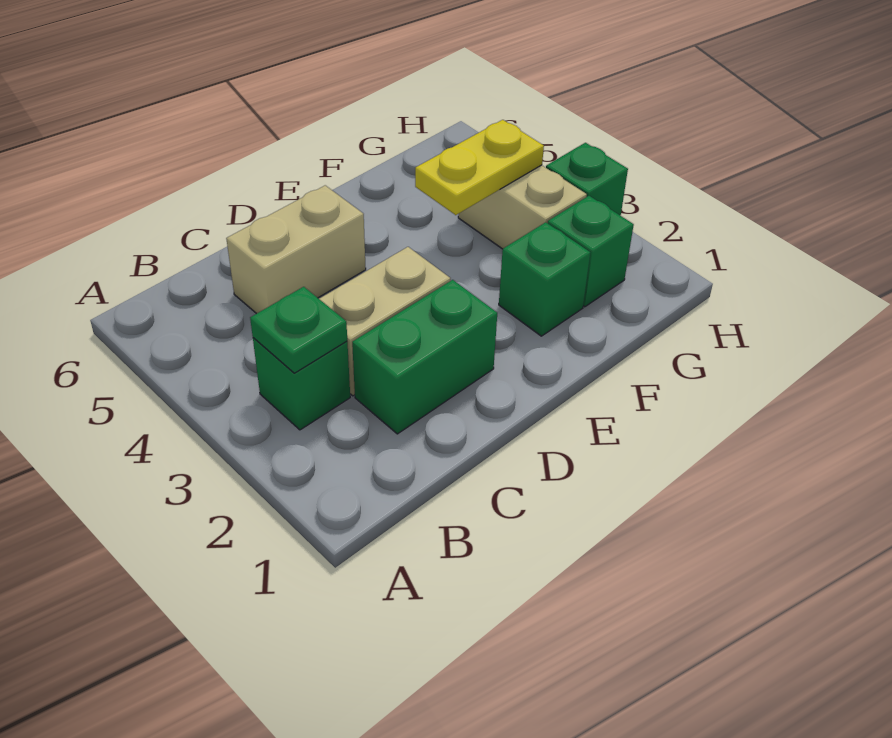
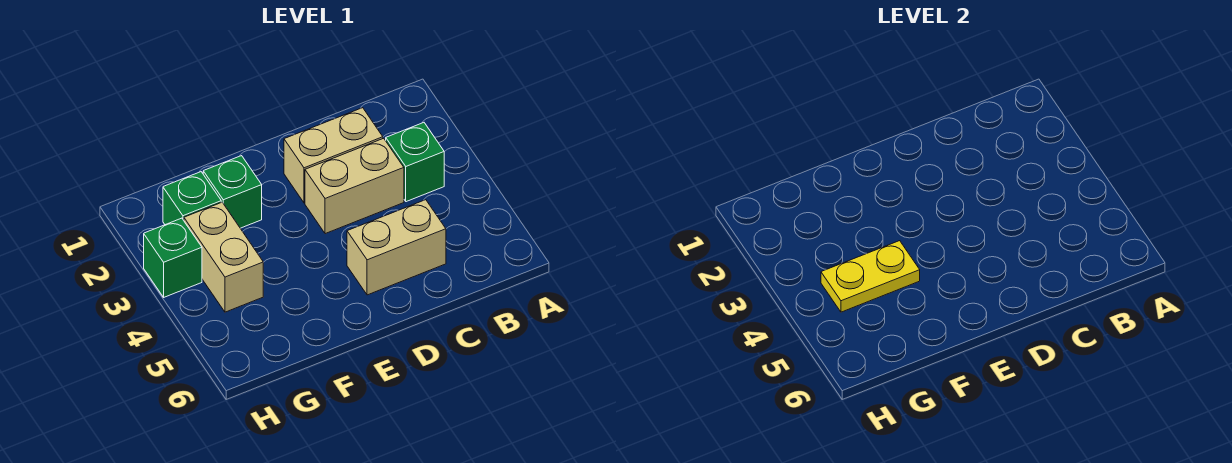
green plate B3 level 2 -> none
green brick C2:D2 level 1 -> tan brick C2:D2 level 1

